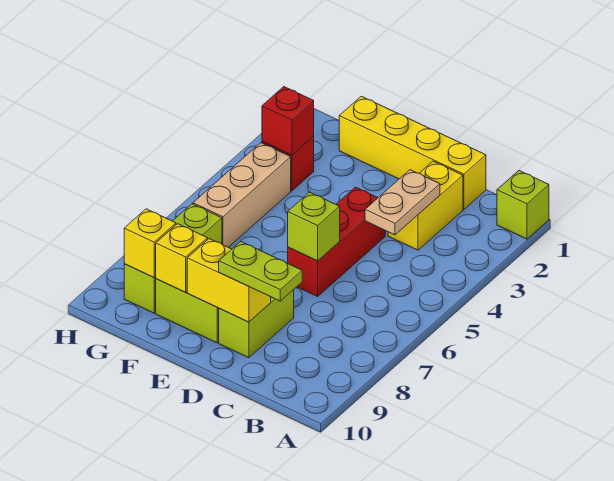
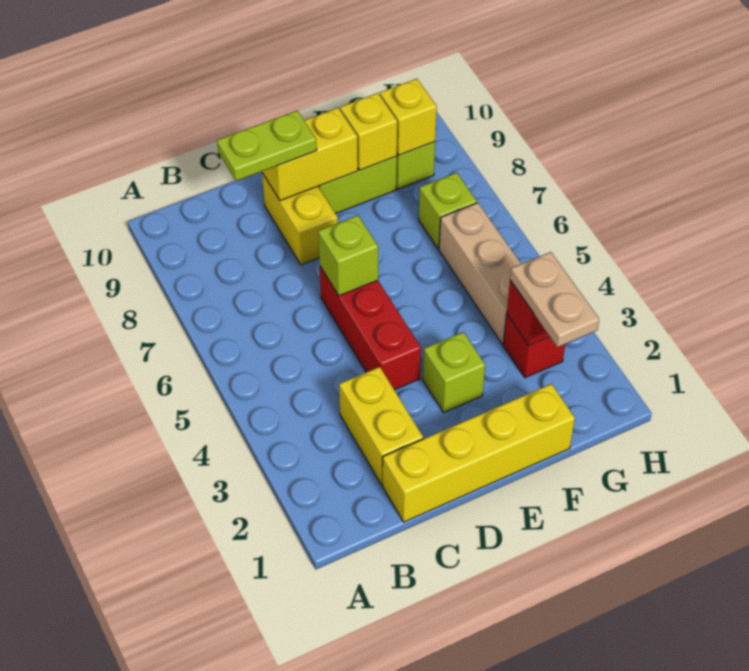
lime brick A1 level 1 -> lime brick E3 level 1
tan plate C3:C4 level 2 -> tan plate G2:G3 level 3
lime brick D8:D9 level 1 -> yellow brick D8:D9 level 1

